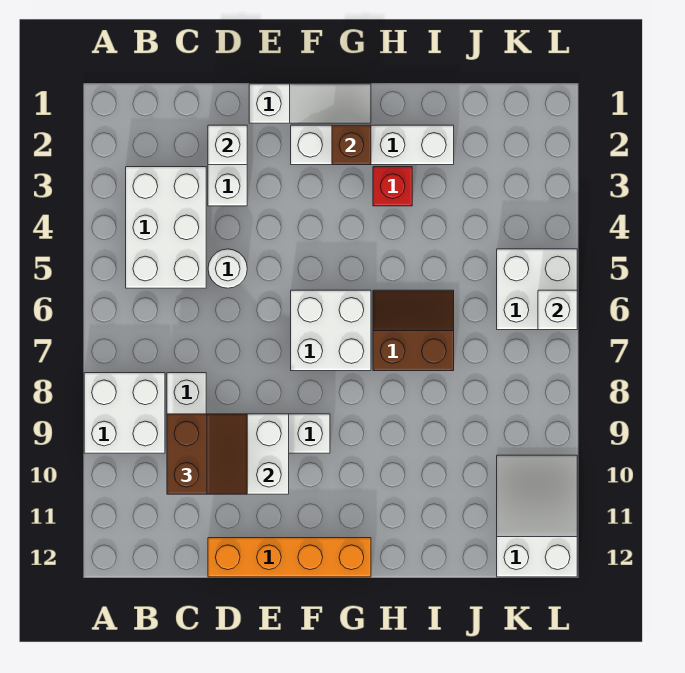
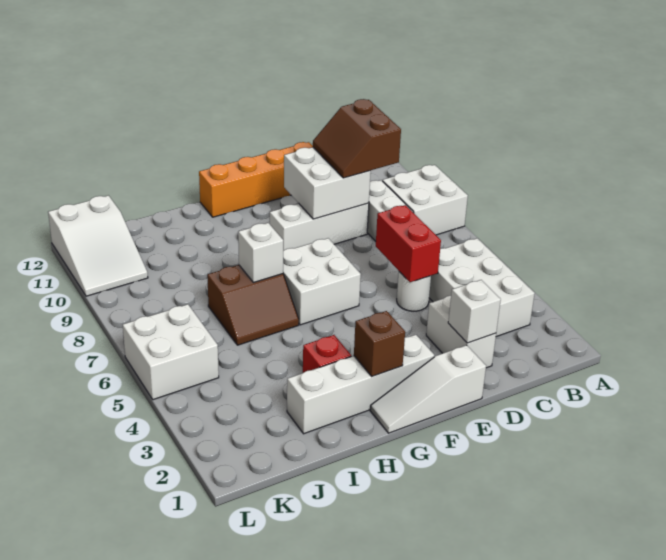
none -> red brick D5:D6 level 2
white brick L6 level 2 -> white brick H7 level 2

